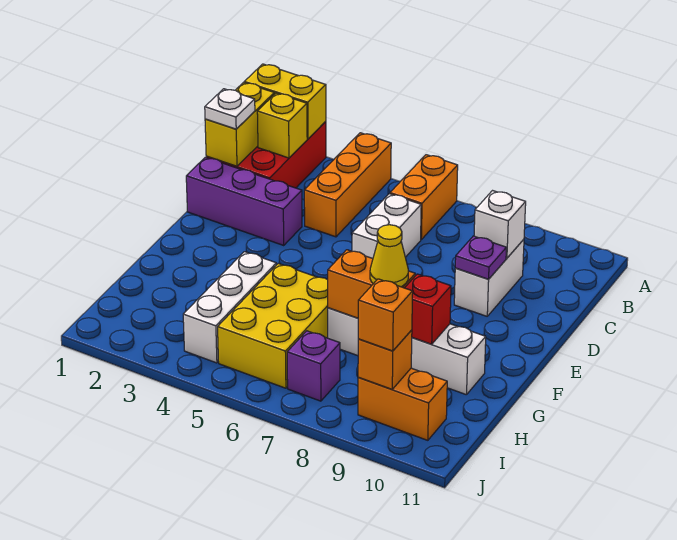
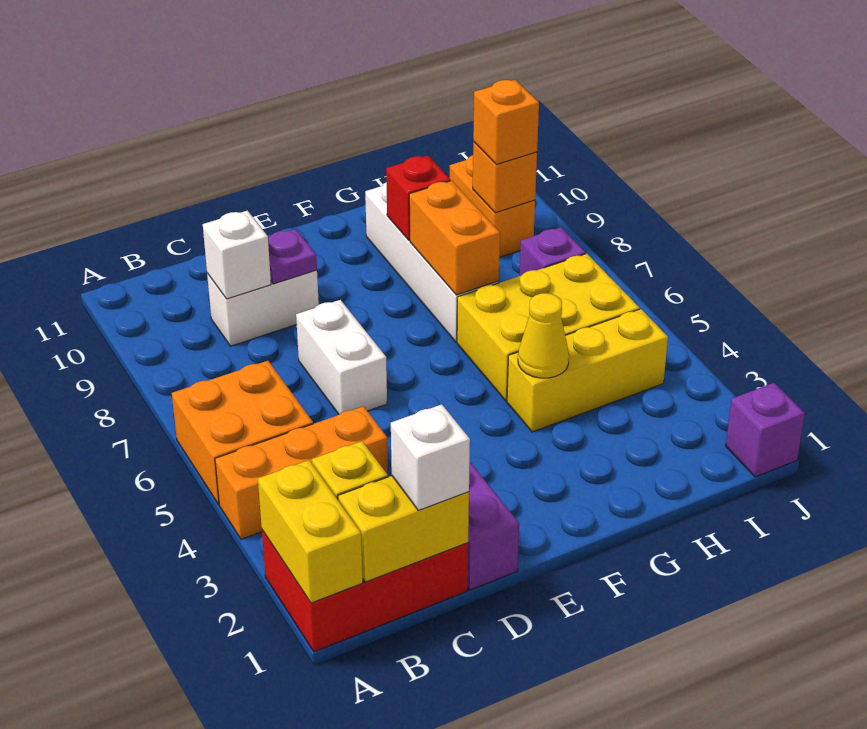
orange brick A6:B6 level 1 -> orange brick A5:B6 level 1
white plate C1 level 3 -> white brick C1 level 3
white brick C6:D6 level 1 -> white brick D6:D7 level 1
white brick G4:I4 level 1 -> yellow brick G4:I4 level 1
yellow cone G8 level 3 -> yellow cone G4 level 2
none -> purple brick J1 level 1

